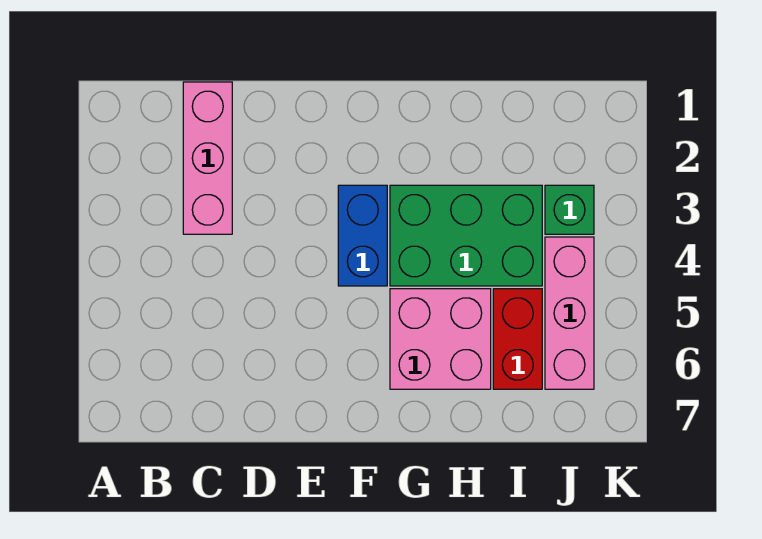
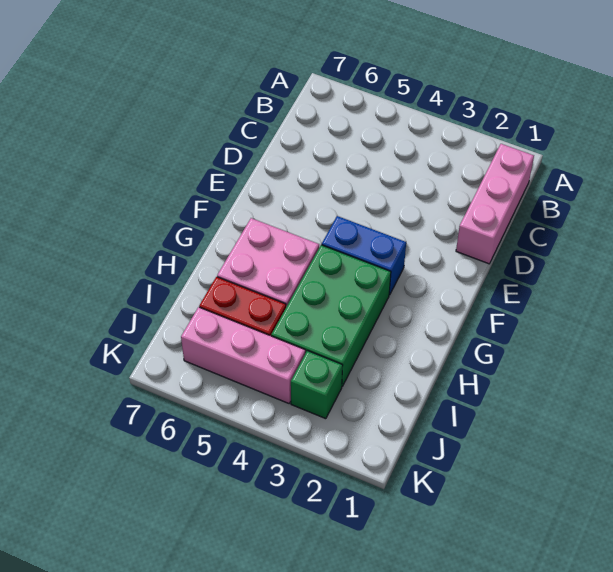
pink brick C1:C3 level 1 -> pink brick B1:D1 level 1

